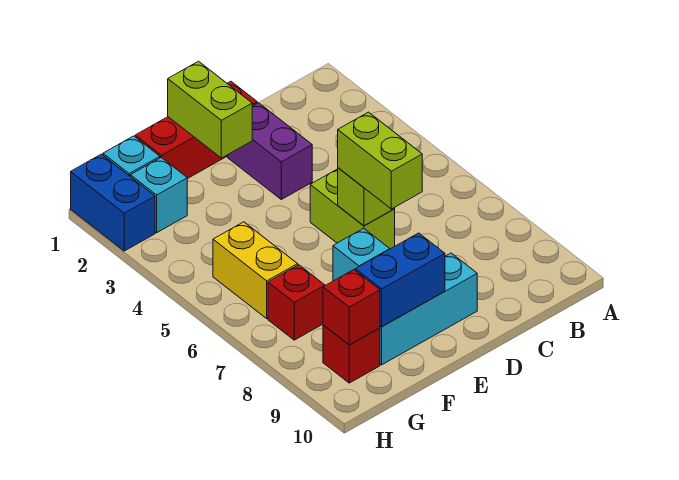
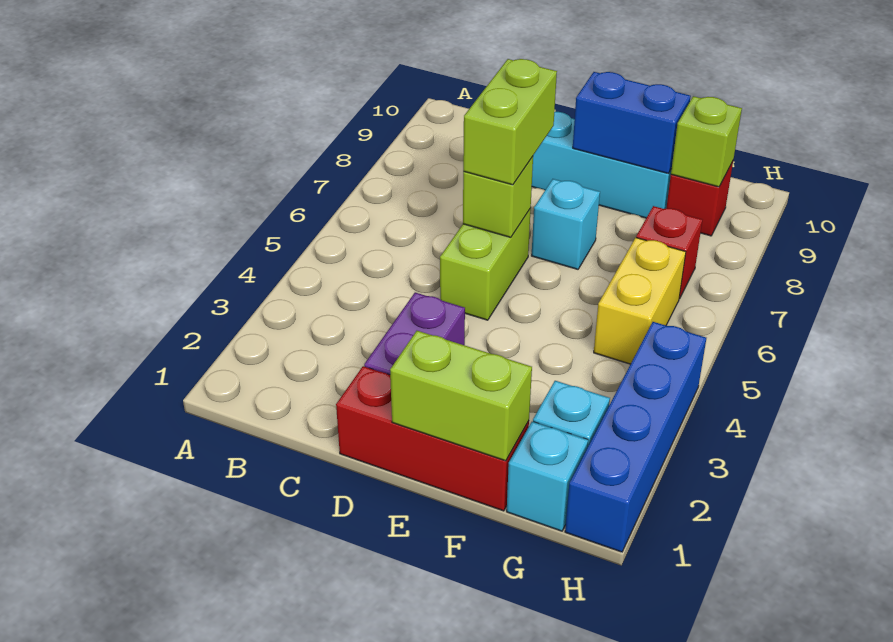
lime brick E1:E2 level 2 -> lime brick E1:F1 level 2
red brick G9 level 2 -> lime brick G9 level 2
blue brick H1:H2 level 1 -> blue brick H1:H4 level 1

